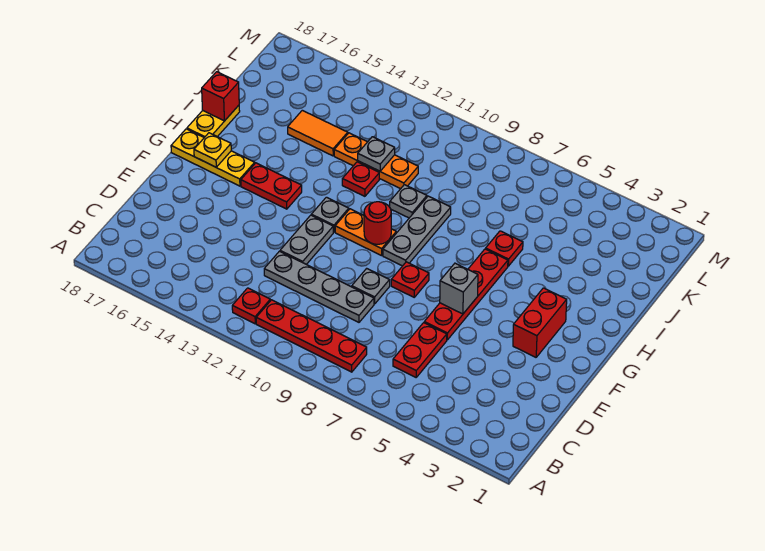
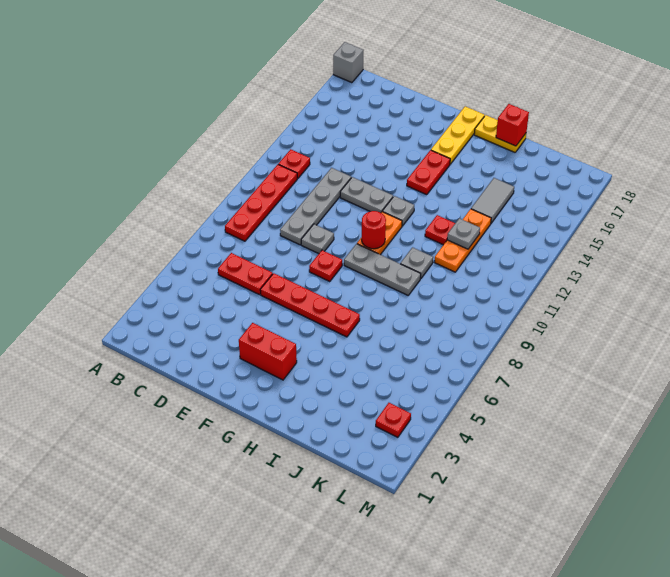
grey brick F6 level 2 -> grey brick A18 level 1
yellow plate G17 level 2 -> none
red plate I6 level 1 -> red plate L3 level 1
orange tile J14:J15 level 1 -> grey tile J14:J15 level 1

